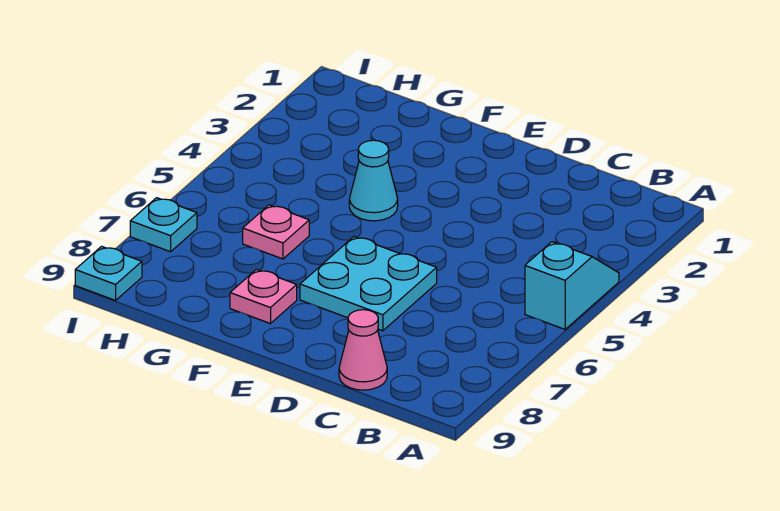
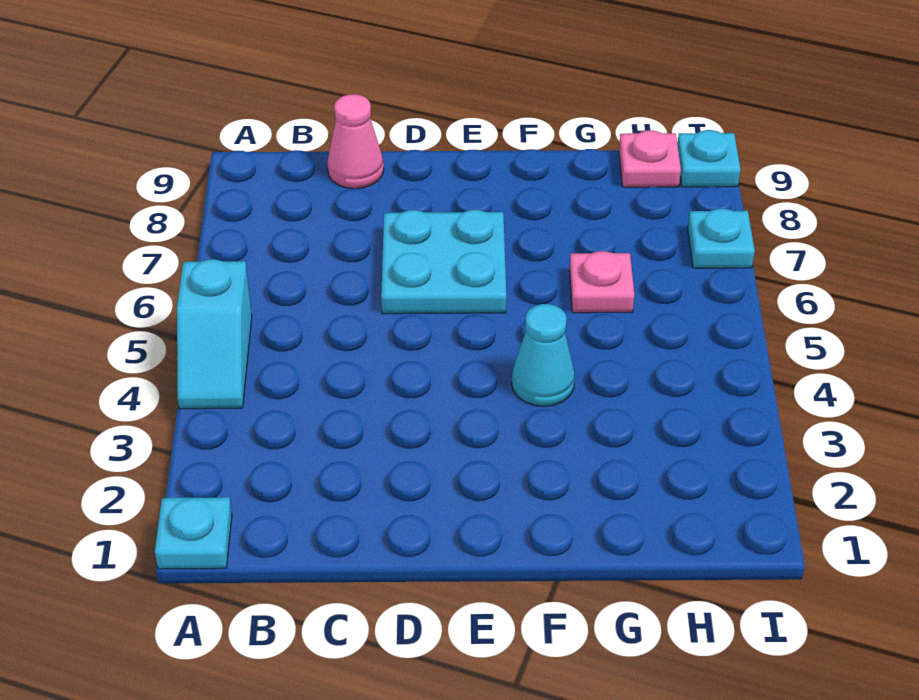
none -> cyan plate A1 level 1
pink plate F8 level 1 -> pink plate H9 level 1

